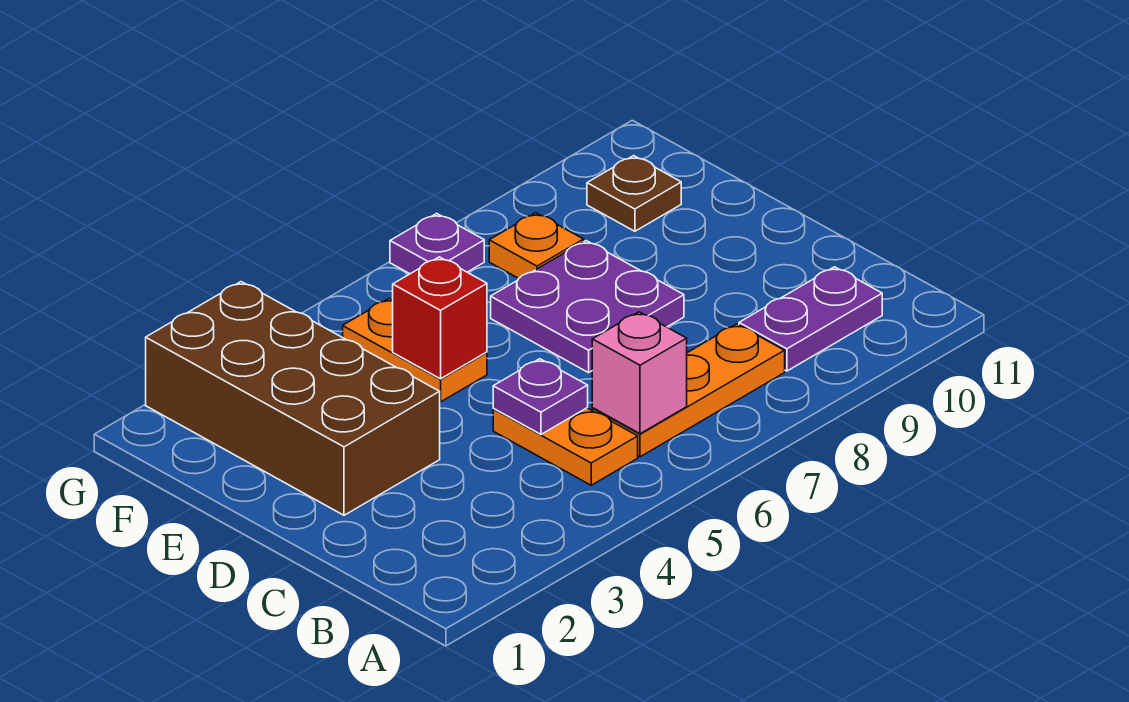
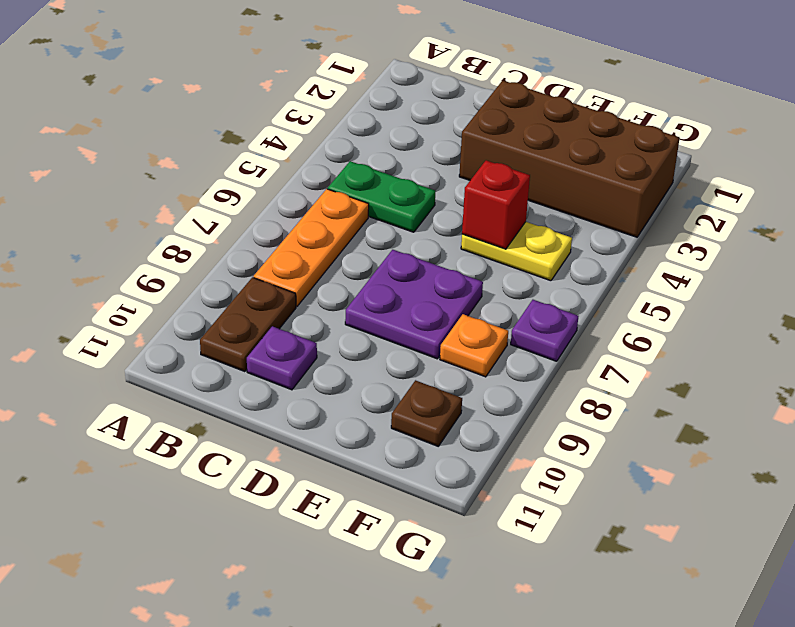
orange plate B5:C5 level 1 -> green plate B5:C5 level 1
pink brick B6 level 2 -> none
purple plate B9:B10 level 1 -> brown plate B9:B10 level 1
purple plate C5 level 2 -> purple plate C10 level 1
orange plate E5:F5 level 1 -> yellow plate E5:F5 level 1

